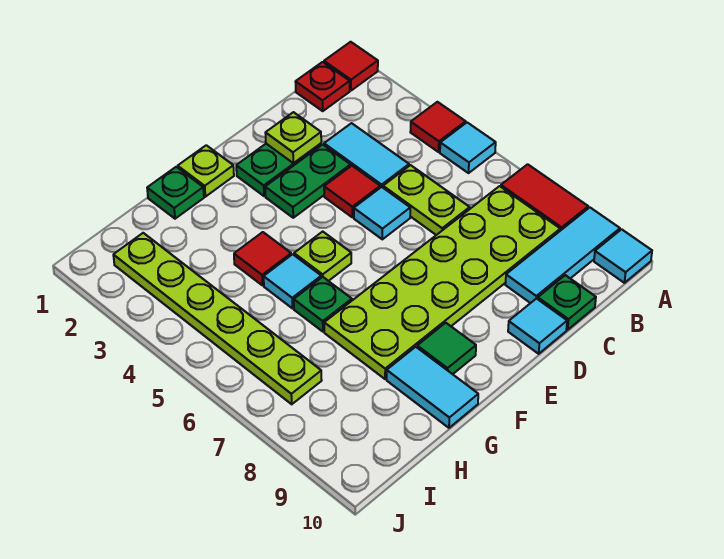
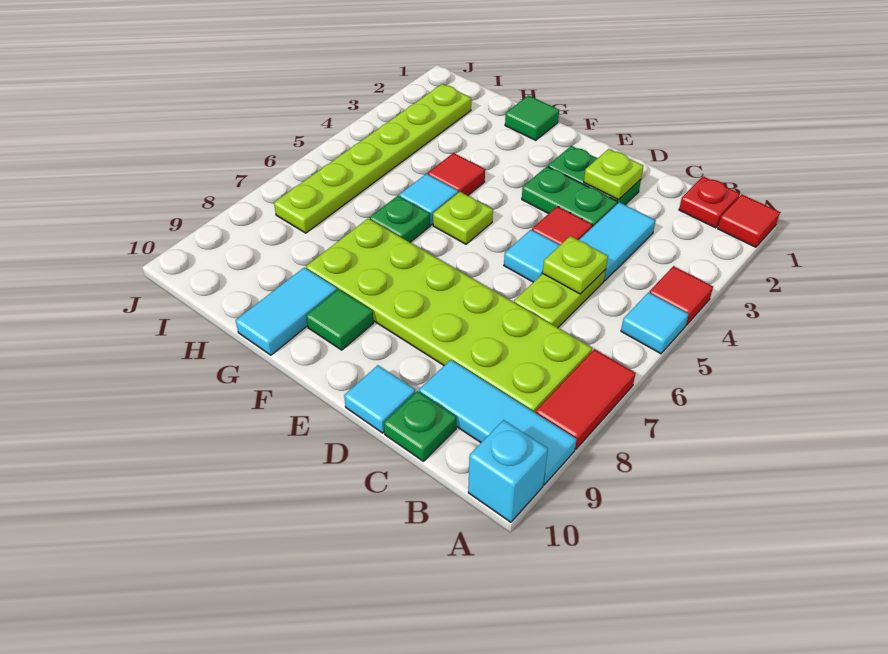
cyan tile A10 level 1 -> cyan brick A10 level 1
lime plate F1 level 1 -> lime plate C5 level 2
green plate G1 level 1 -> green tile G1 level 1

